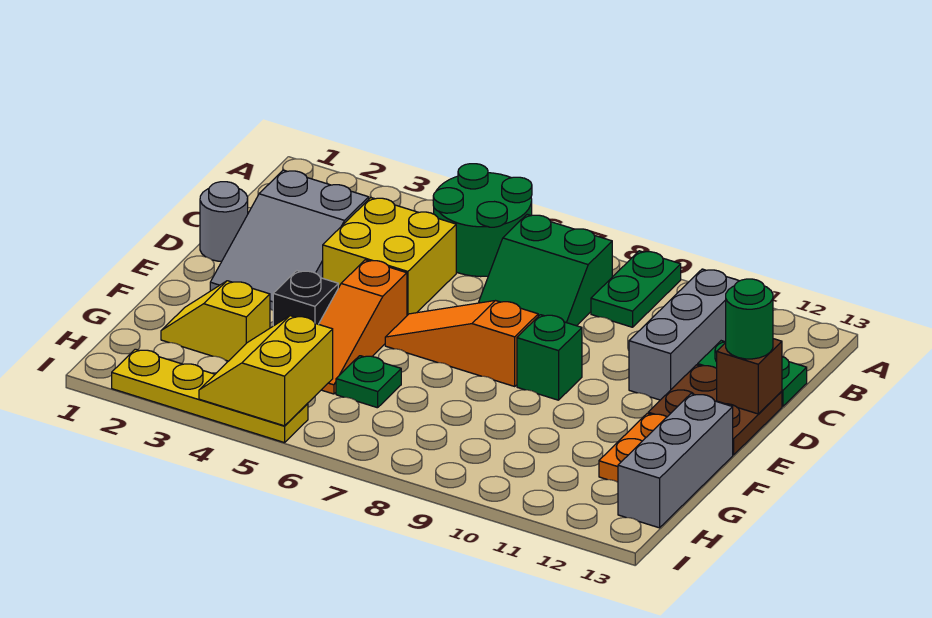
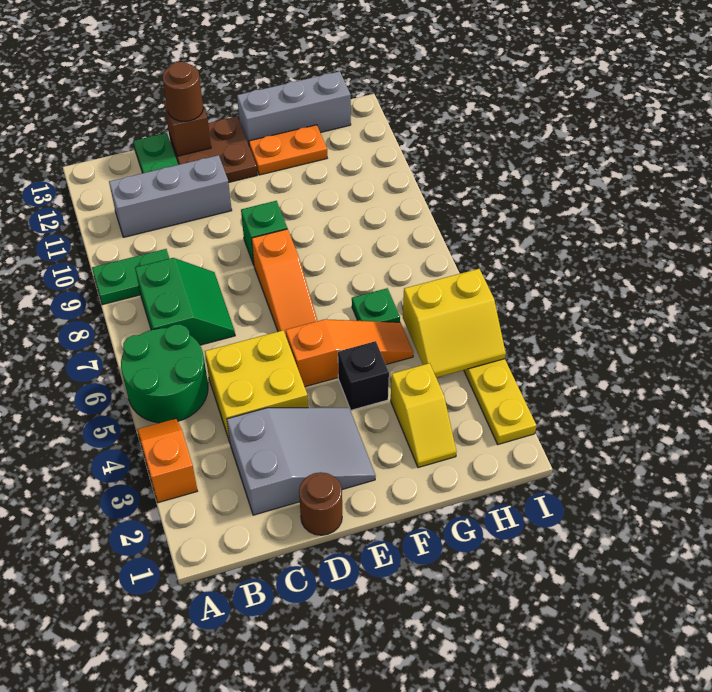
none -> orange slope A3:A4 level 1 top 3
grey round brick D1 level 1 -> brown round brick D1 level 1
green round brick D13 level 3 -> brown round brick D13 level 3

